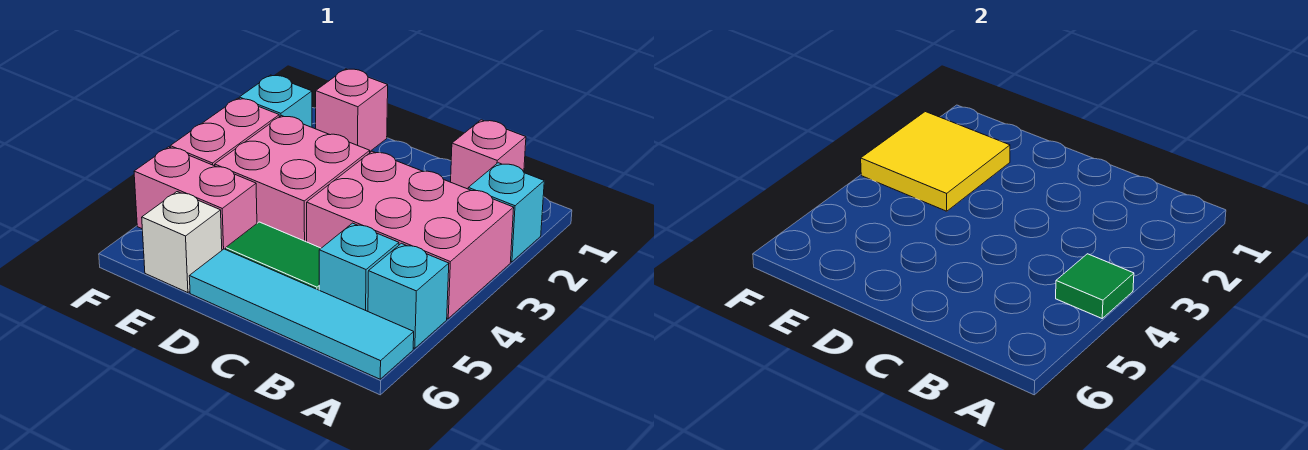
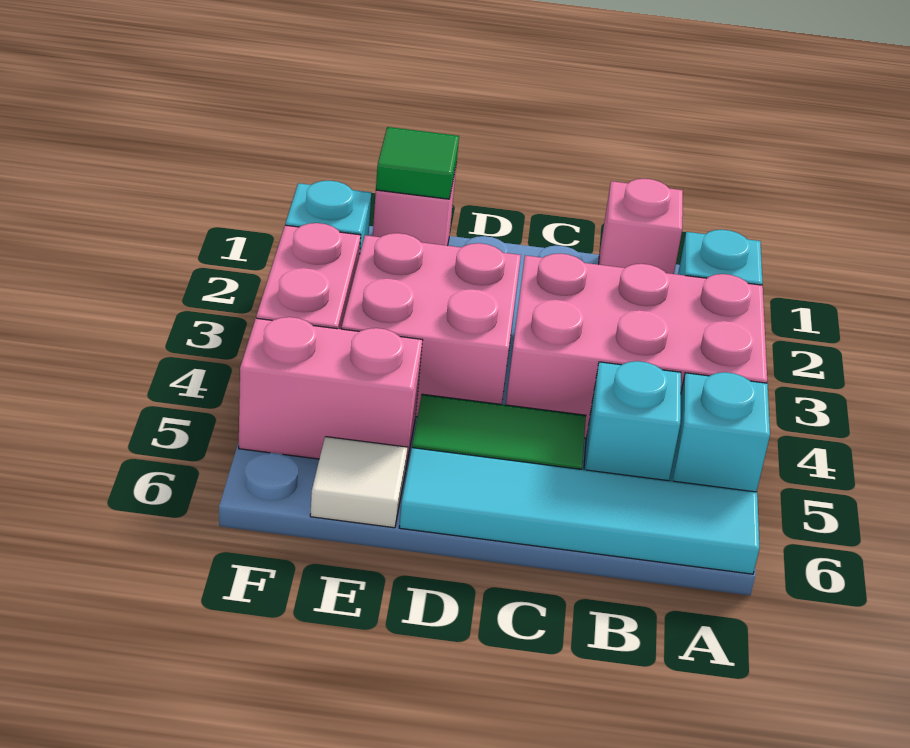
green tile A4 level 2 -> green tile E1 level 2
yellow tile E2:F3 level 2 -> none
white brick E6 level 1 -> white tile E6 level 1

